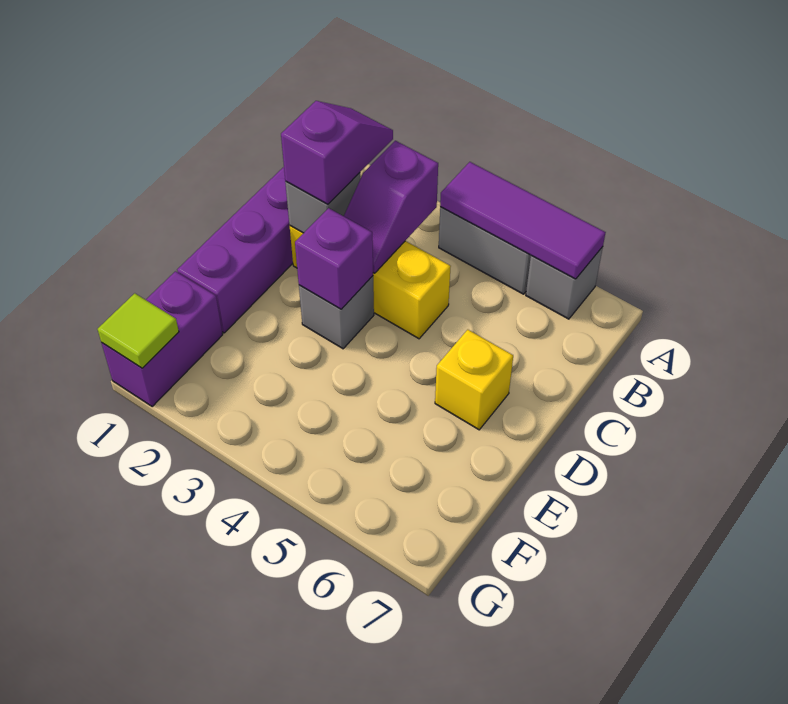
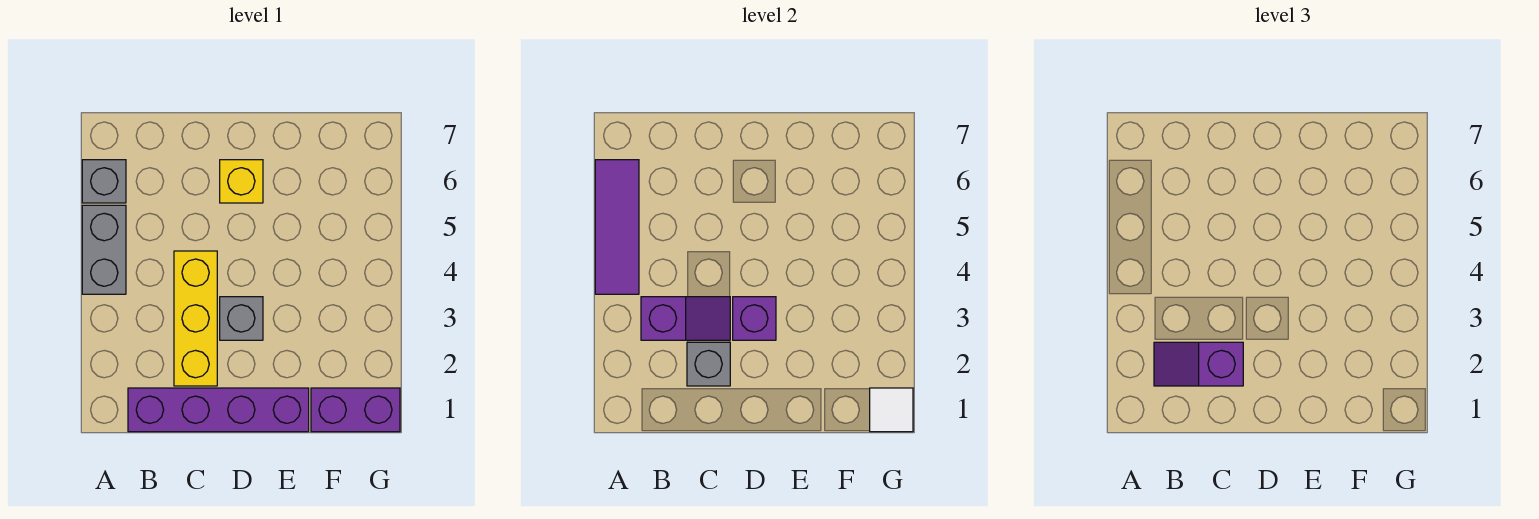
lime tile G1 level 2 -> white tile G1 level 2

